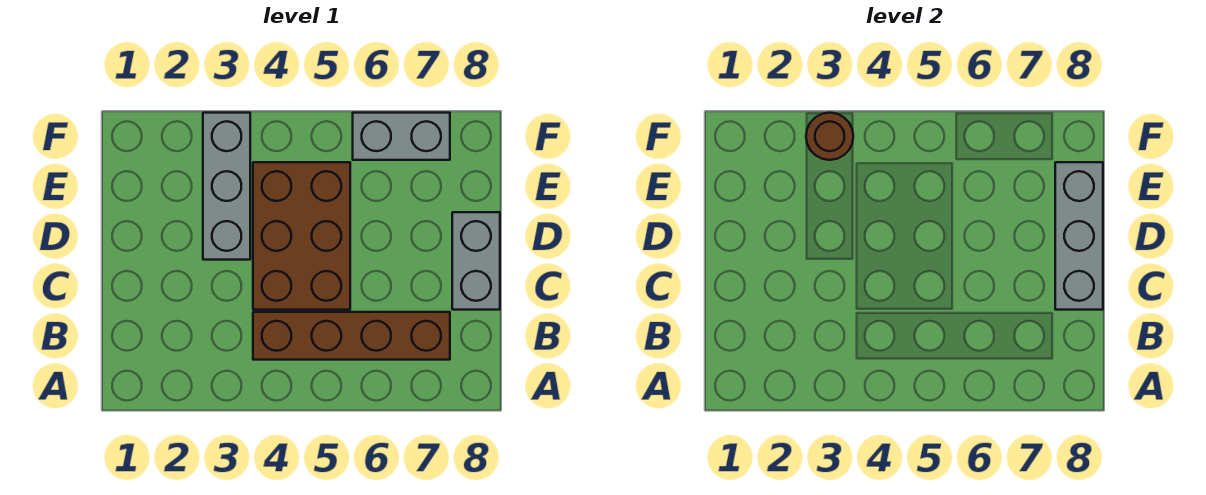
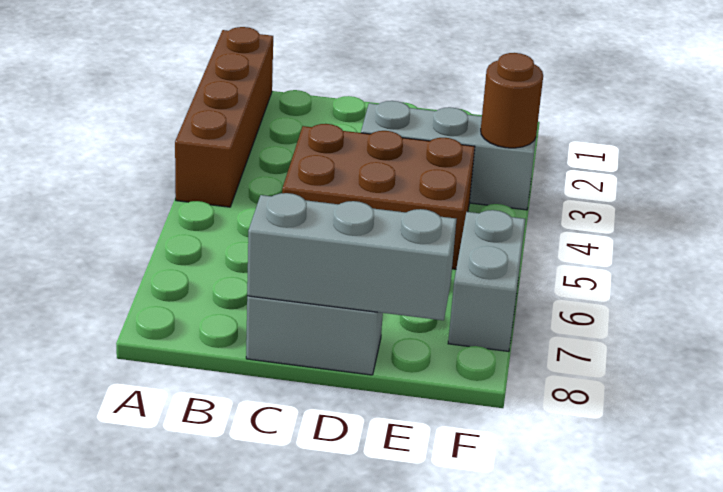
brown brick B4:B7 level 1 -> brown brick A1:A4 level 1

